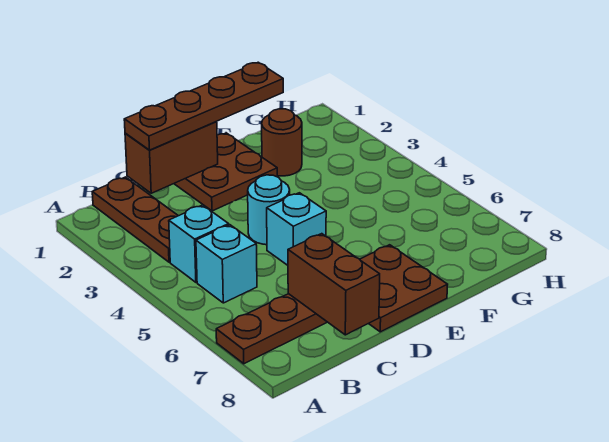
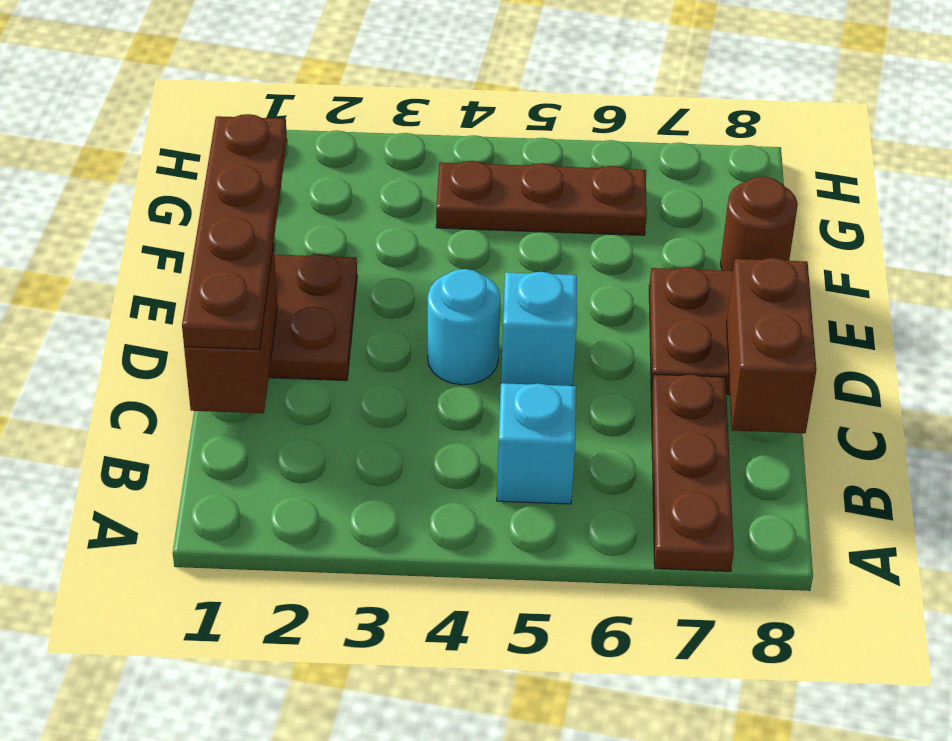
brown plate B1:B3 level 1 -> brown plate G4:G6 level 1
cyan brick B4 level 1 -> none
brown brick C7:C8 level 2 -> brown brick C8:D8 level 2
brown round brick F2 level 1 -> brown round brick F8 level 1

